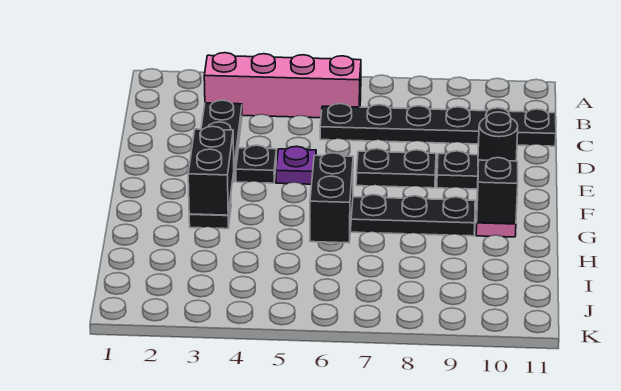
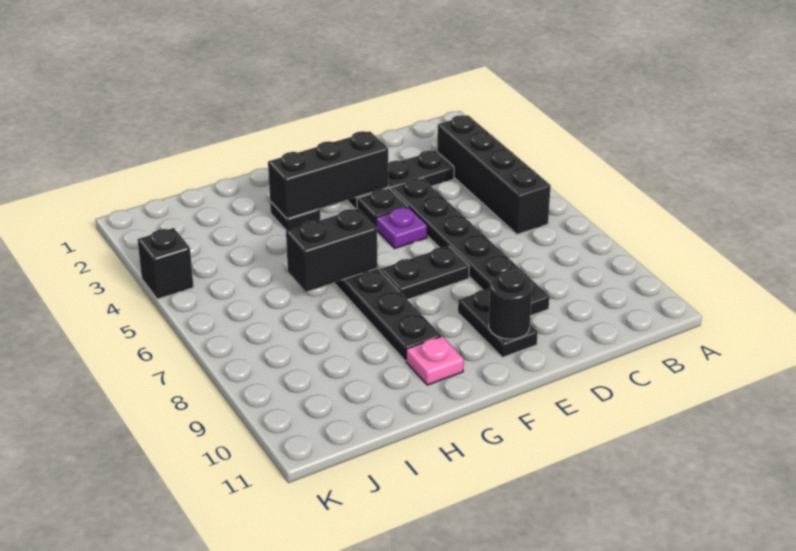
pink brick B3:B6 level 1 -> black brick B3:B6 level 1
black plate C6:C11 level 1 -> black plate D4:D9 level 1
black plate E7:E8 level 1 -> black plate E7:F7 level 1
black brick F3:G3 level 2 -> black brick E3:G3 level 2
black brick G10 level 2 -> black brick K4 level 1

